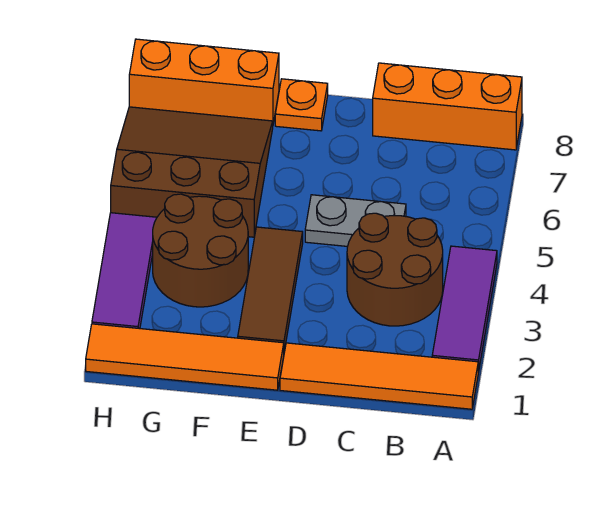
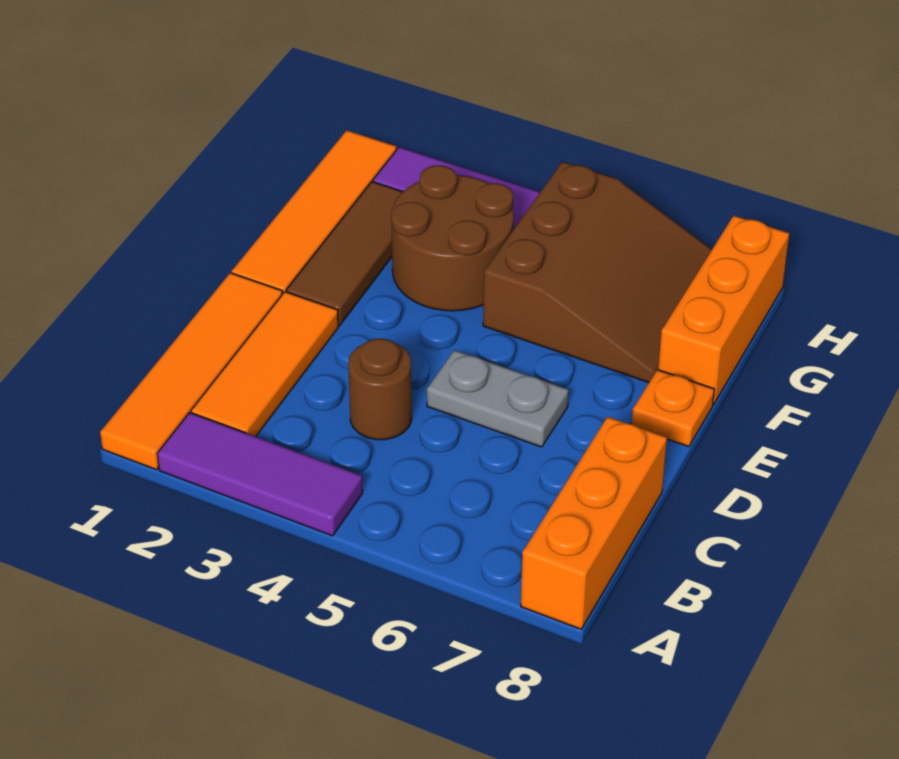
none -> orange tile B2:D2 level 1
brown round brick B3:C4 level 1 -> brown round brick C4 level 1
grey plate C5:D5 level 1 -> grey plate D5:D6 level 1
brown tile E2:E4 level 1 -> brown tile E2:G2 level 1

